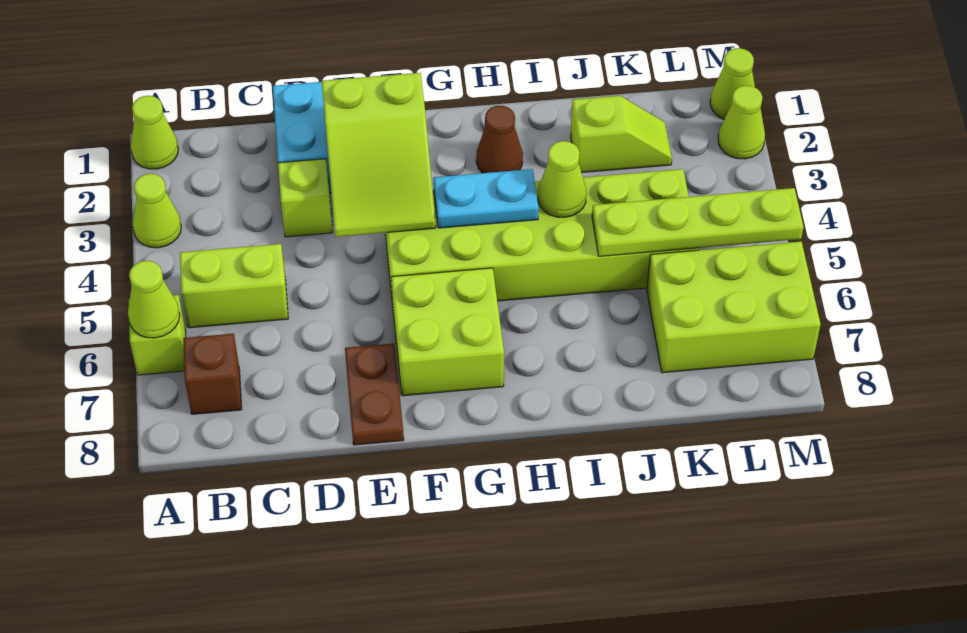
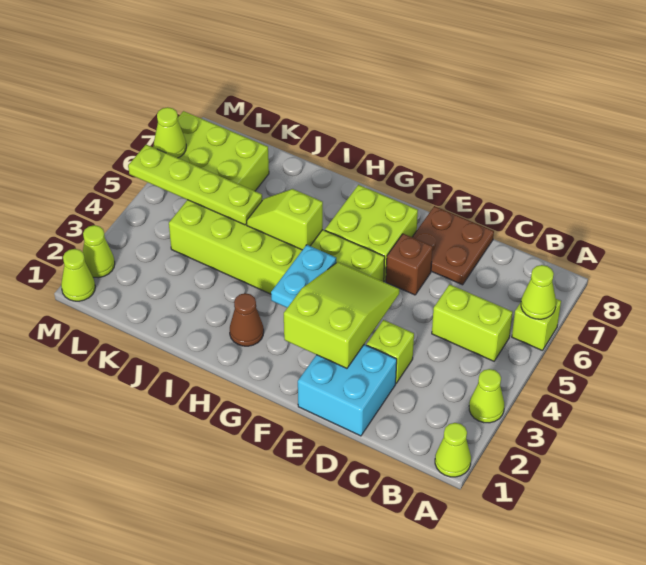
brown brick B7 level 1 -> brown brick E6 level 1
brown plate E7:E8 level 1 -> brown plate D7:E8 level 1
cyan plate G4:H4 level 2 -> cyan plate G3:G4 level 2
lime cone I4 level 2 -> lime cone M6 level 2
lime slope J2:K2 level 1 top J -> lime slope H5:I5 level 2 top H

